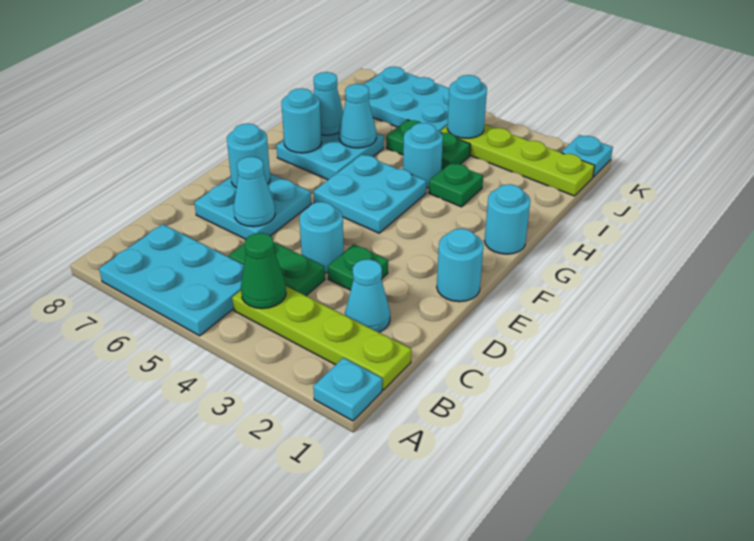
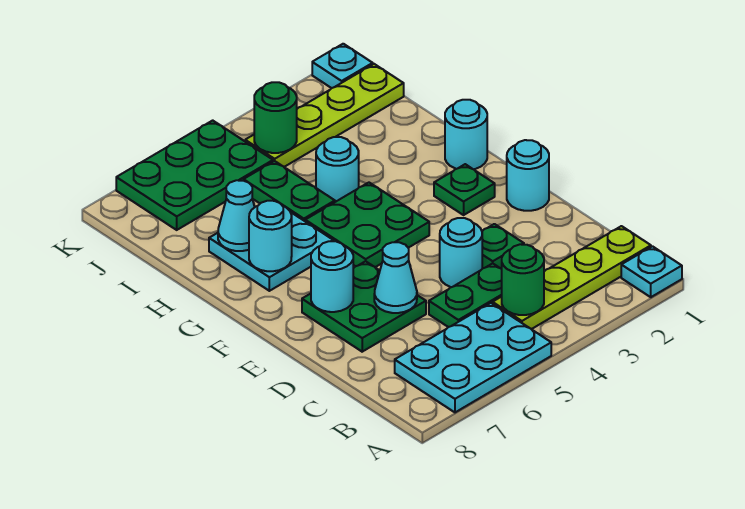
green cone B4 level 2 -> green round brick B4 level 2
cyan cone C2 level 1 -> none
cyan plate D6:E7 level 1 -> green plate D6:E7 level 1
cyan plate F4:G5 level 1 -> green plate F4:G5 level 1
green plate H3 level 1 -> green plate F2 level 1
cyan cone H6 level 2 -> none
green plate I4:I5 level 1 -> green plate H5:I5 level 1
cyan round brick J4 level 2 -> green round brick J4 level 2
cyan plate J5:K7 level 1 -> green plate J5:K7 level 1

